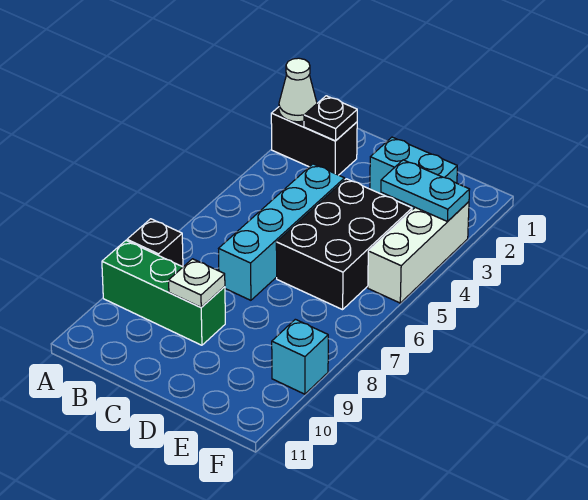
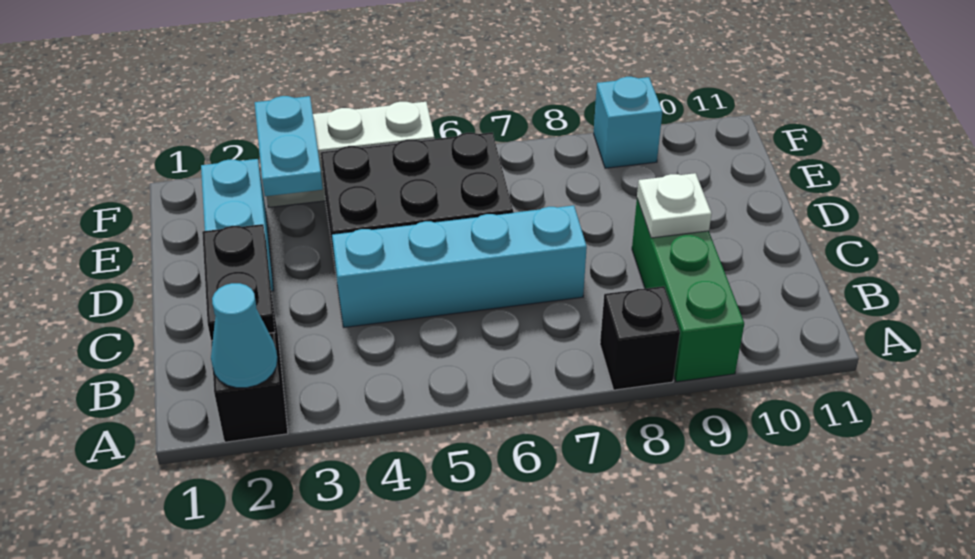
white cone A2 level 2 -> cyan cone A2 level 2
black plate B2 level 2 -> black plate B2:C2 level 2

